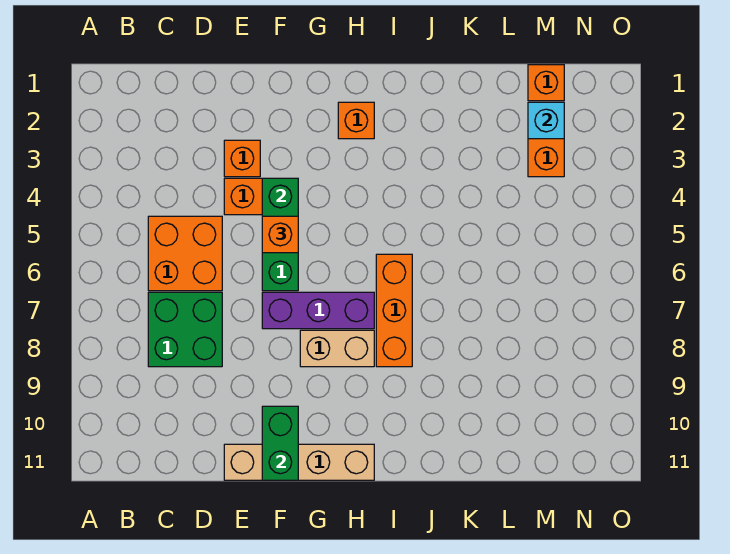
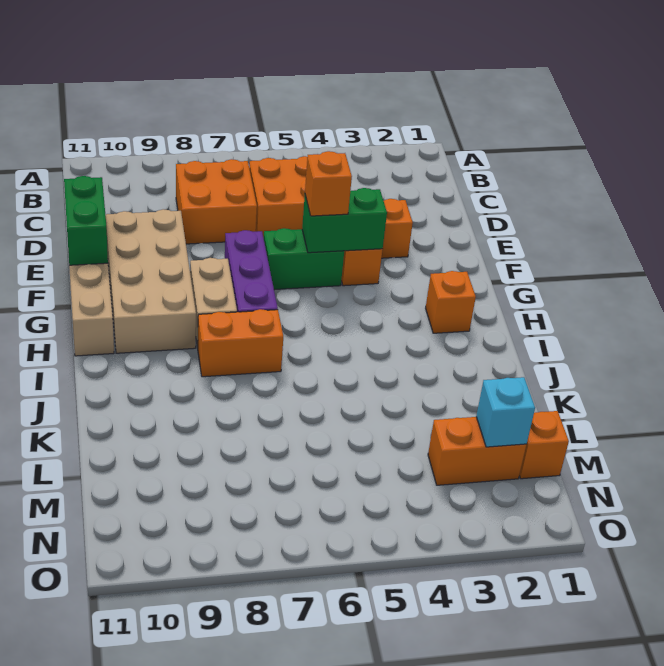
green brick C7:D8 level 1 -> orange brick C7:D8 level 1
none -> tan brick E9:H10 level 1
green brick F10:F11 level 2 -> green brick E11:F11 level 2
orange brick I6:I8 level 1 -> orange brick I7:I8 level 1

